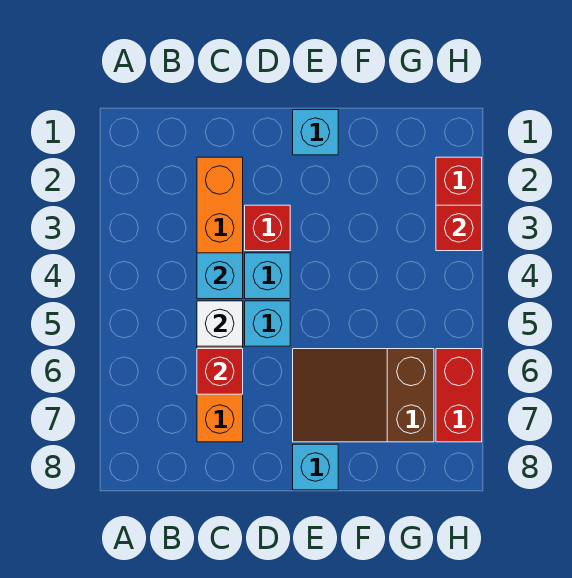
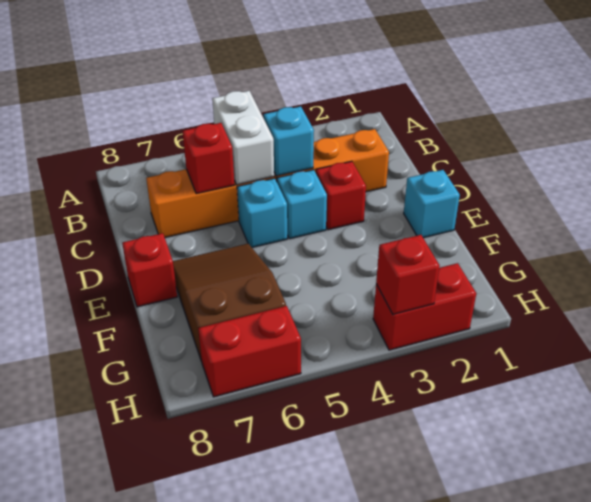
white brick C5 level 2 -> white brick B5:C5 level 2
cyan brick E8 level 1 -> red brick E8 level 1

